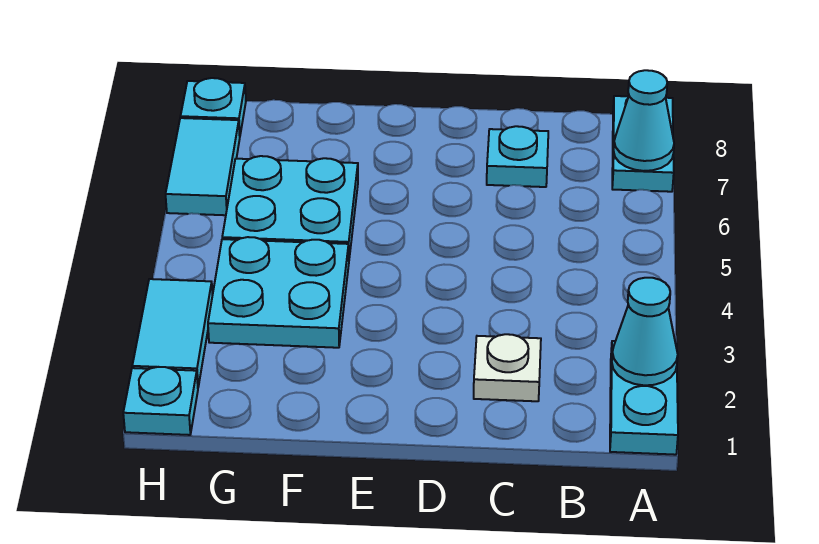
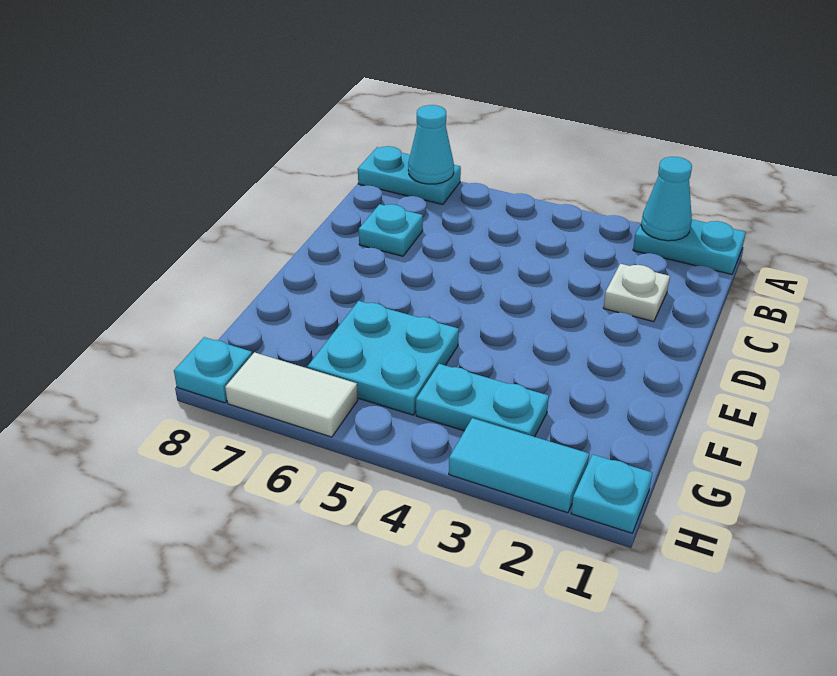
cyan plate F3:G4 level 1 -> cyan plate G3:G4 level 1
cyan tile H6:H7 level 1 -> white tile H6:H7 level 1

